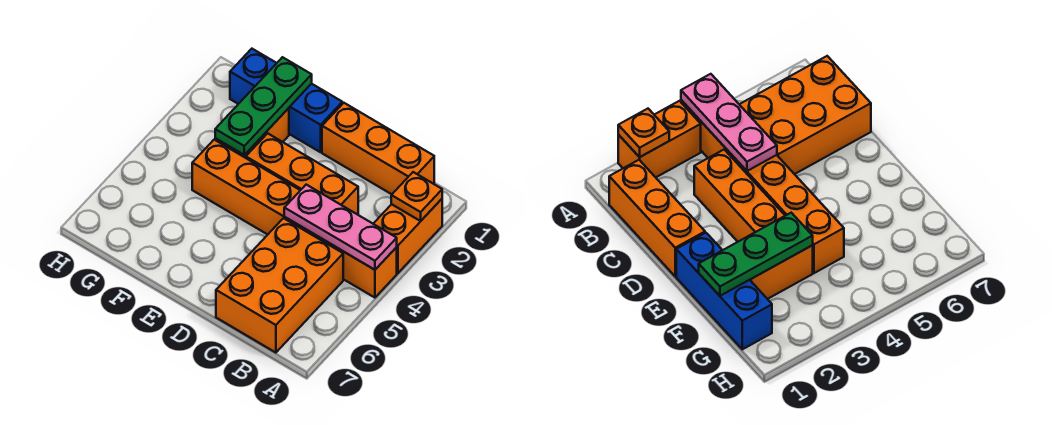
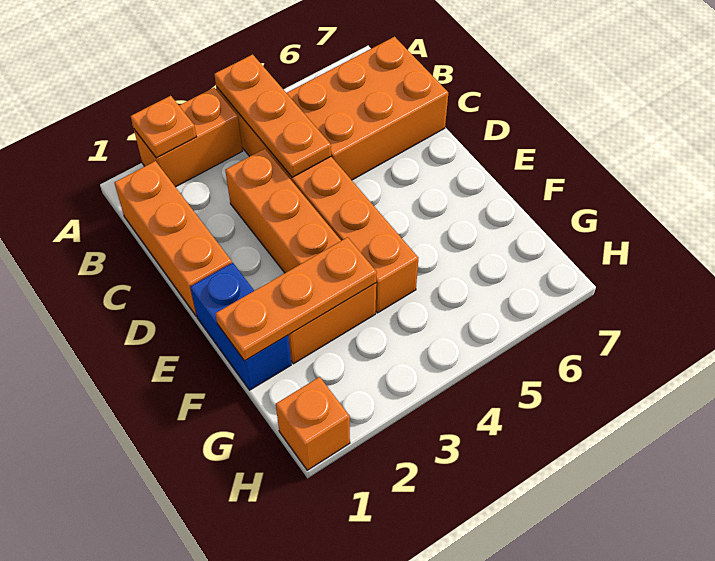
pink plate A4:C4 level 2 -> orange plate A4:C4 level 2
blue brick E1:G1 level 1 -> blue brick E1:F1 level 1
green plate F1:F3 level 2 -> orange plate F1:F3 level 2
none -> orange brick H1 level 1

